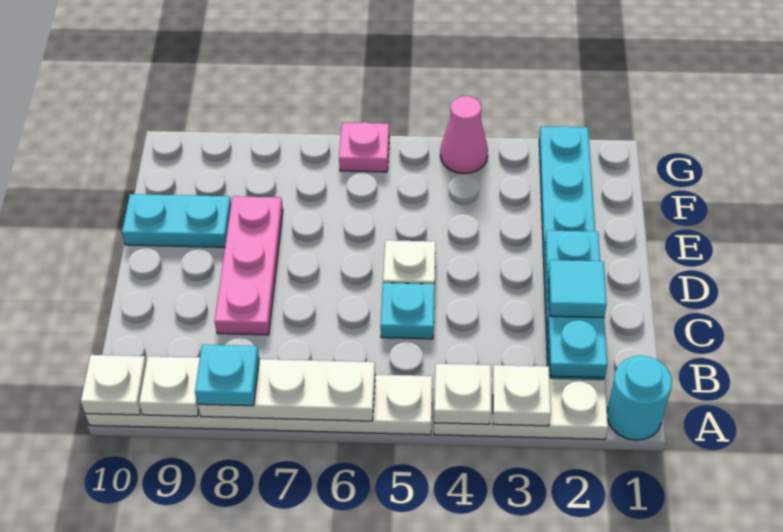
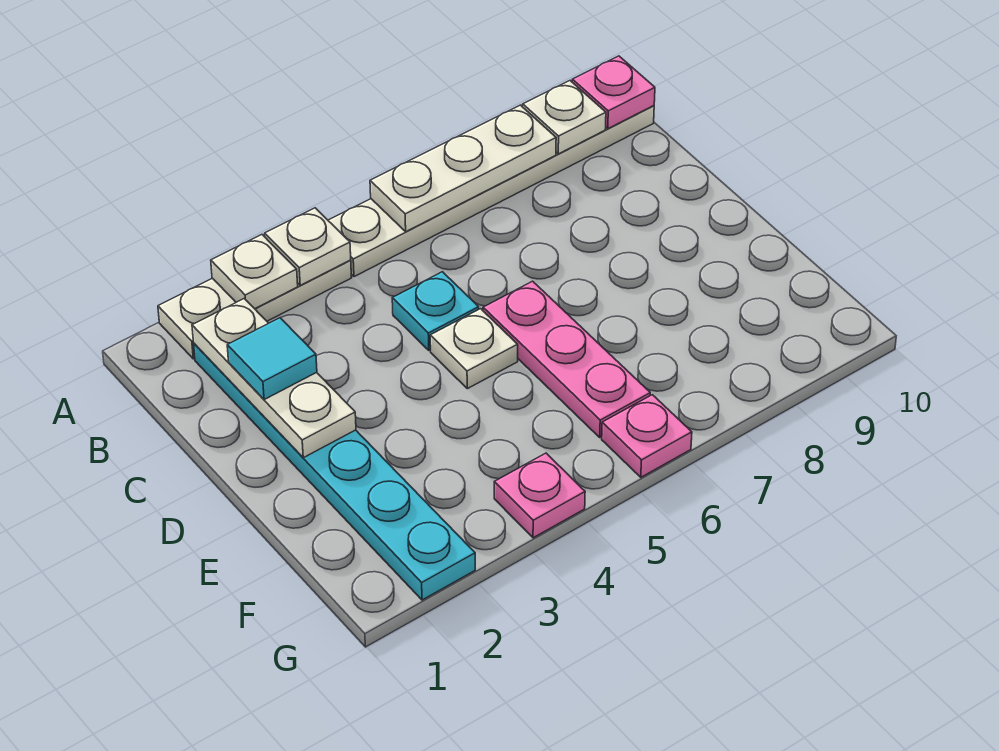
cyan round brick A1 level 1 -> none
cyan plate A8 level 3 -> none
white plate A10 level 2 -> pink plate A10 level 2
cyan plate B2:D2 level 2 -> white plate B2:D2 level 2
pink plate C8:E8 level 1 -> pink plate D6:F6 level 1
cyan plate E9:E10 level 1 -> none
pink cone G4 level 1 -> pink plate G4 level 1

